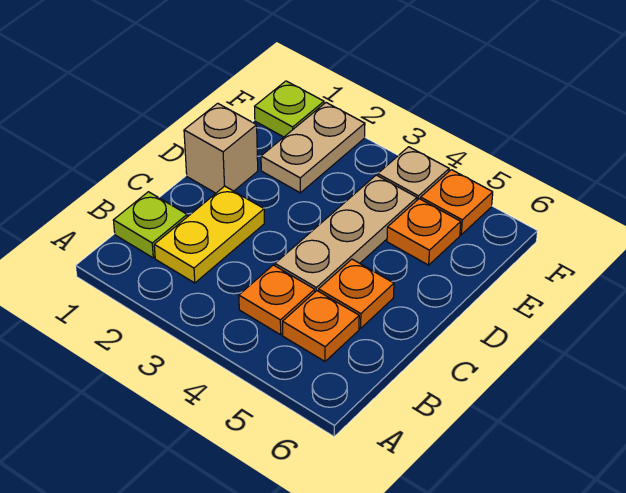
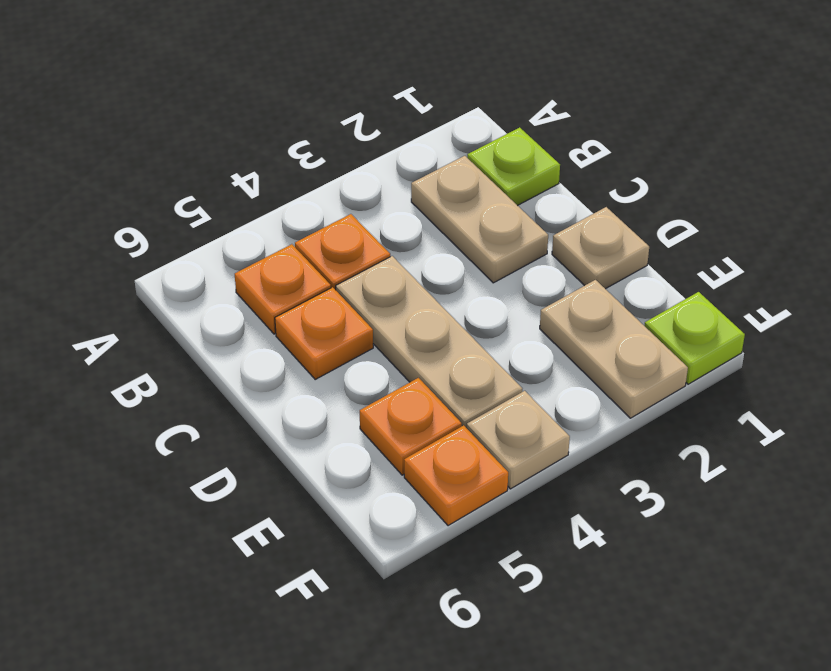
yellow plate B2:C2 level 1 -> tan plate B2:C2 level 1
tan brick D1 level 1 -> tan plate D1 level 1

